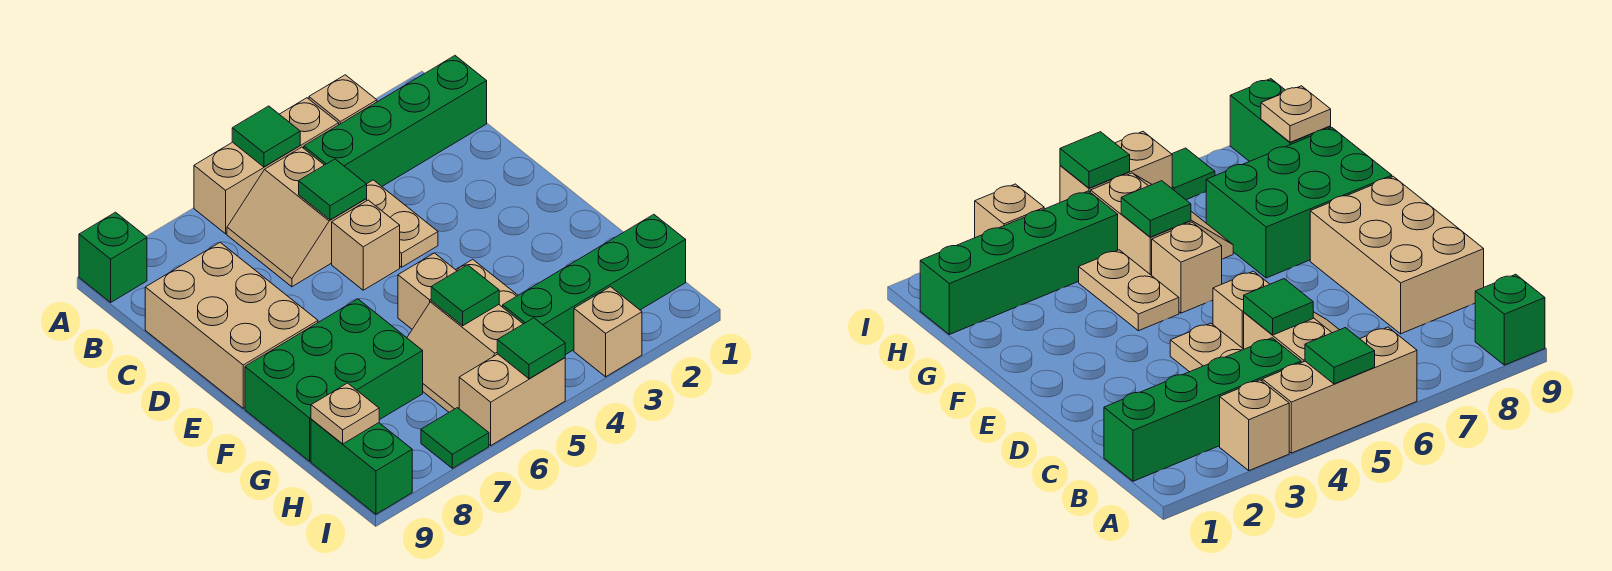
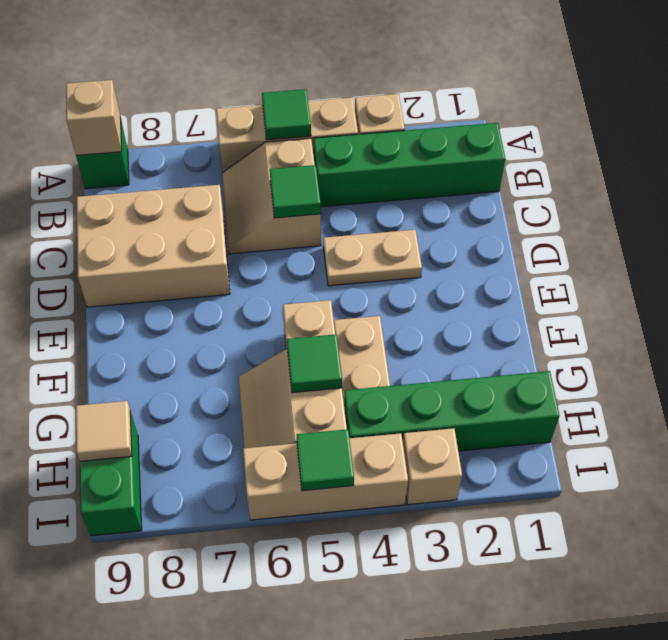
tan plate C4:D4 level 1 -> tan plate D3:D4 level 1
tan brick C8:E9 level 1 -> tan brick C7:D9 level 1
tan brick D5 level 1 -> tan brick A9 level 2
green brick F7:G9 level 1 -> none
tan plate H9 level 2 -> tan tile H9 level 2
tan brick I5:I6 level 1 -> tan brick I4:I6 level 1
green tile I7 level 1 -> none

